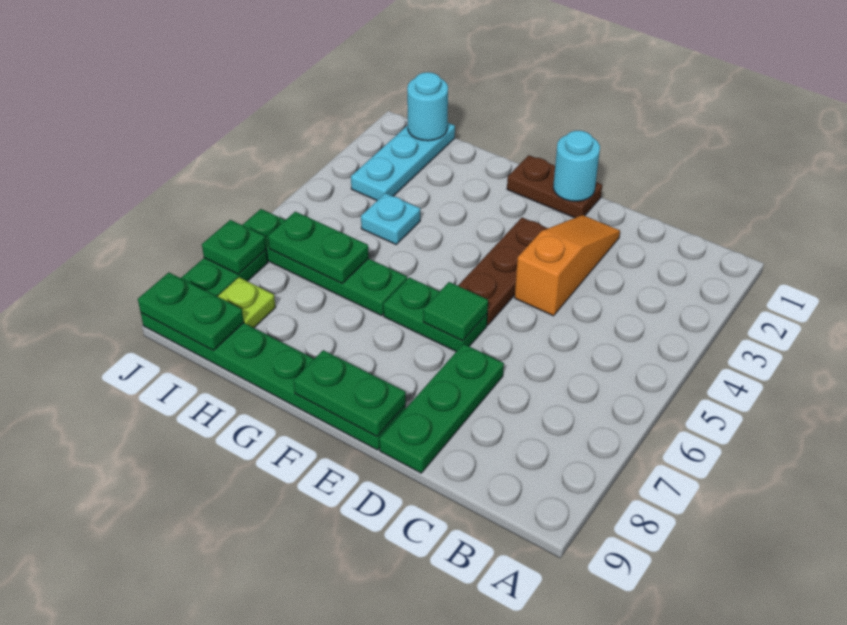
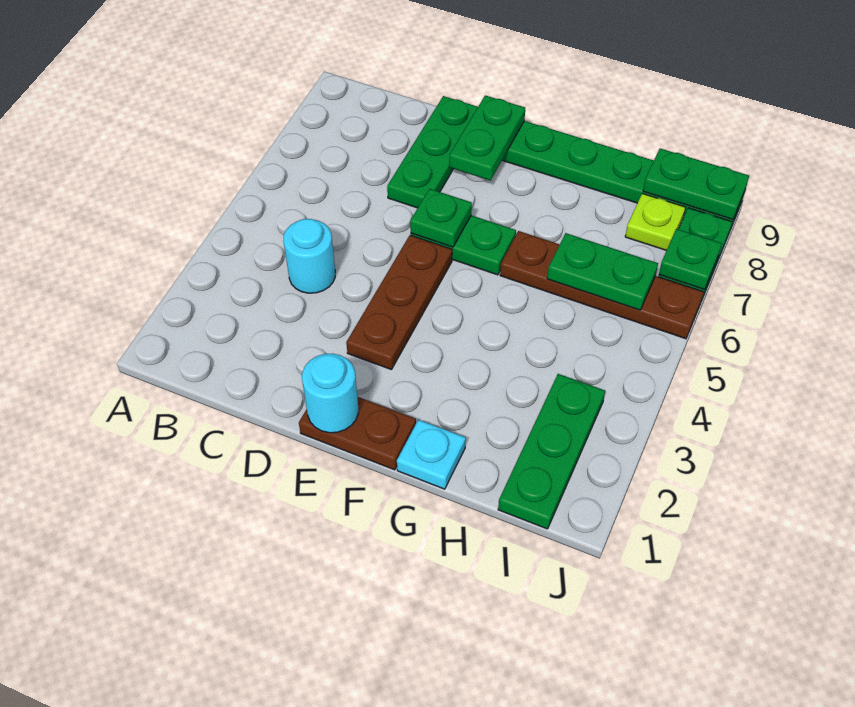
orange slope D2:D4 level 1 top 4 -> none
green tile E6 level 2 -> green plate E6 level 2
green plate E9:F9 level 2 -> green plate E8:E9 level 2
green plate G6:J6 level 1 -> brown plate G6:J6 level 1
cyan plate H4 level 1 -> cyan plate G1 level 1
cyan plate I1:I3 level 1 -> green plate I1:I3 level 1
cyan round brick I1 level 2 -> cyan round brick C4 level 1

